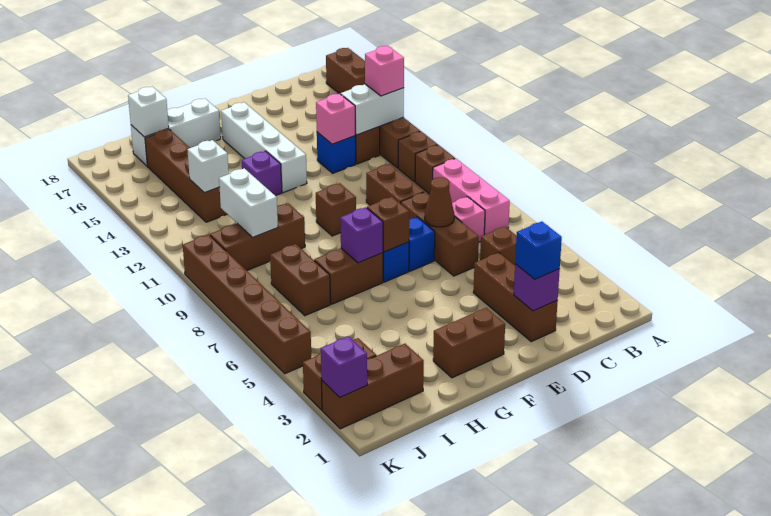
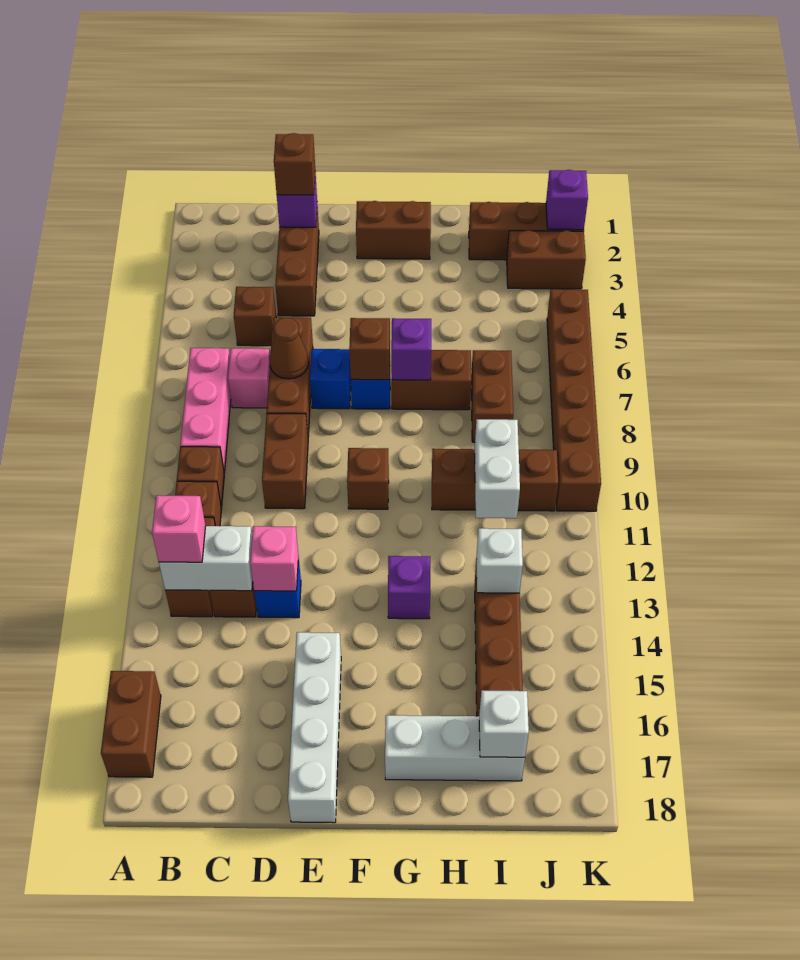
blue brick D2 level 3 -> brown brick D2 level 3
white brick F13:F16 level 1 -> white brick E15:E18 level 1

